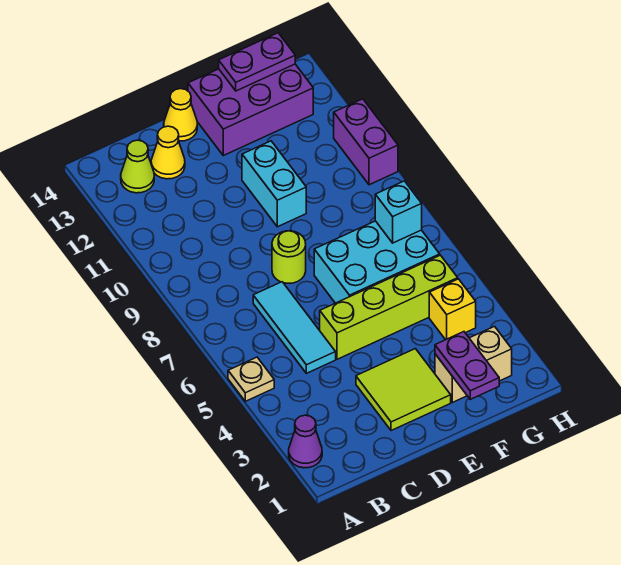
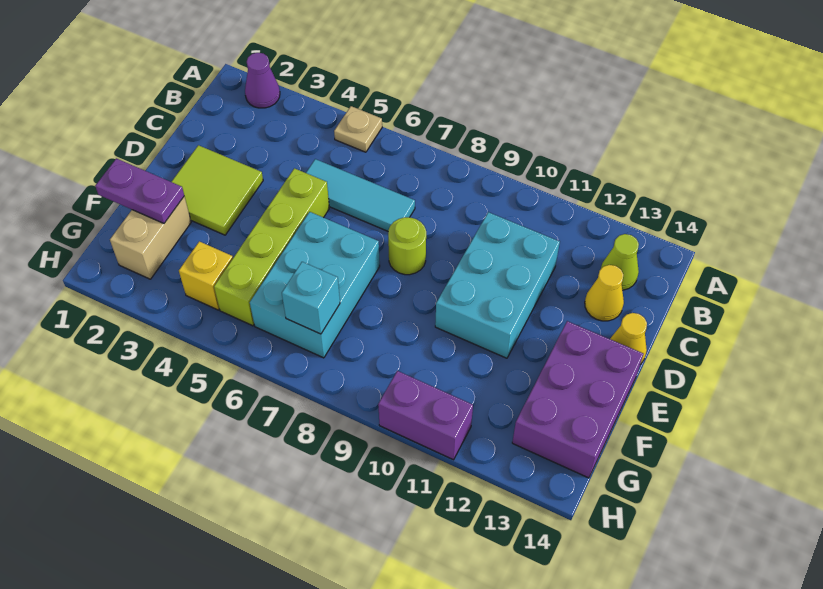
cyan brick E10:E11 level 1 -> cyan brick C10:E11 level 1
purple plate F14:G14 level 2 -> none

